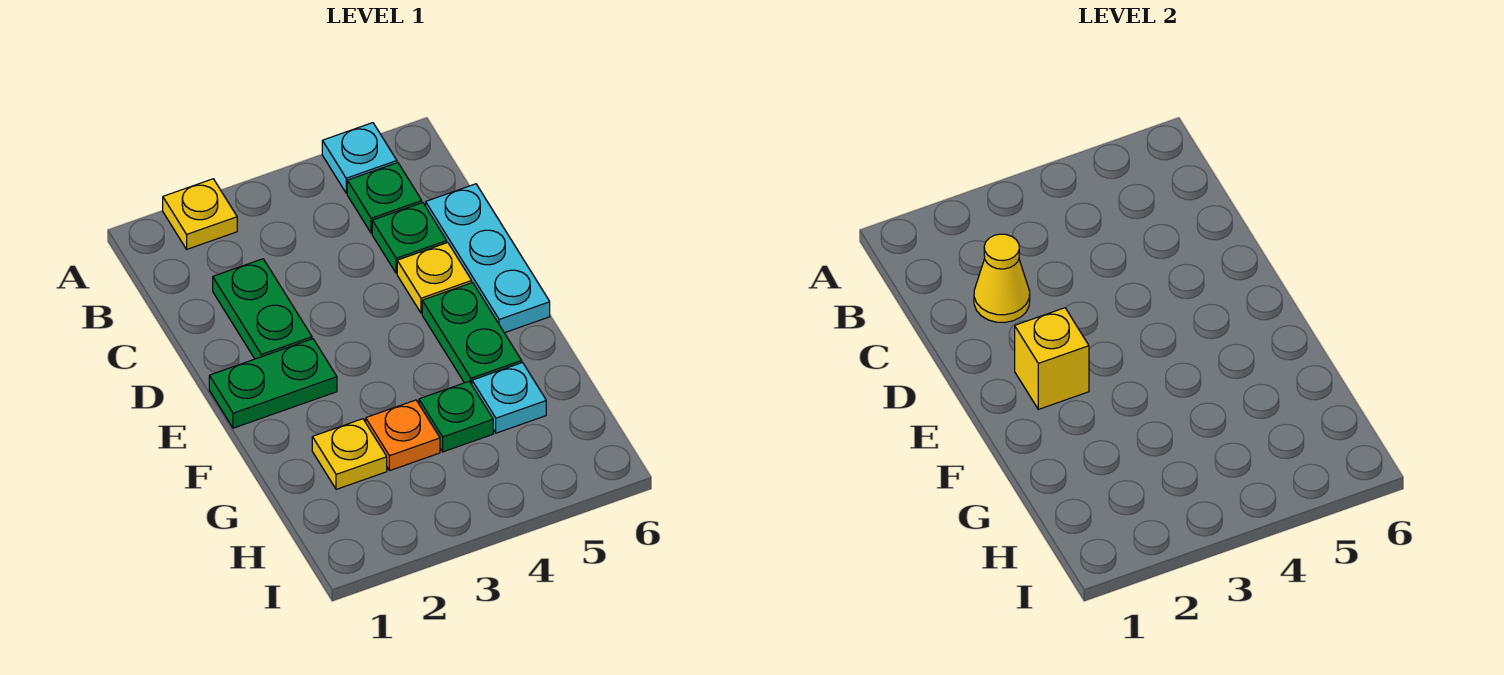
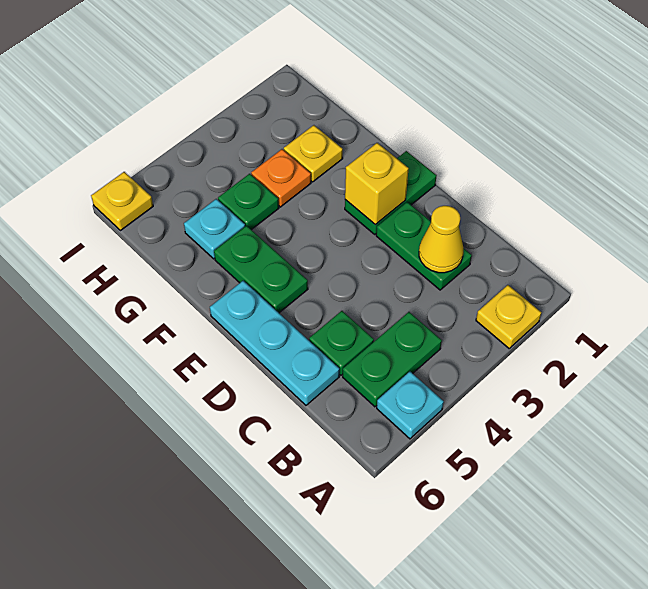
green plate B5 level 1 -> green plate B4:B5 level 1
yellow plate D5 level 1 -> yellow plate I6 level 1

